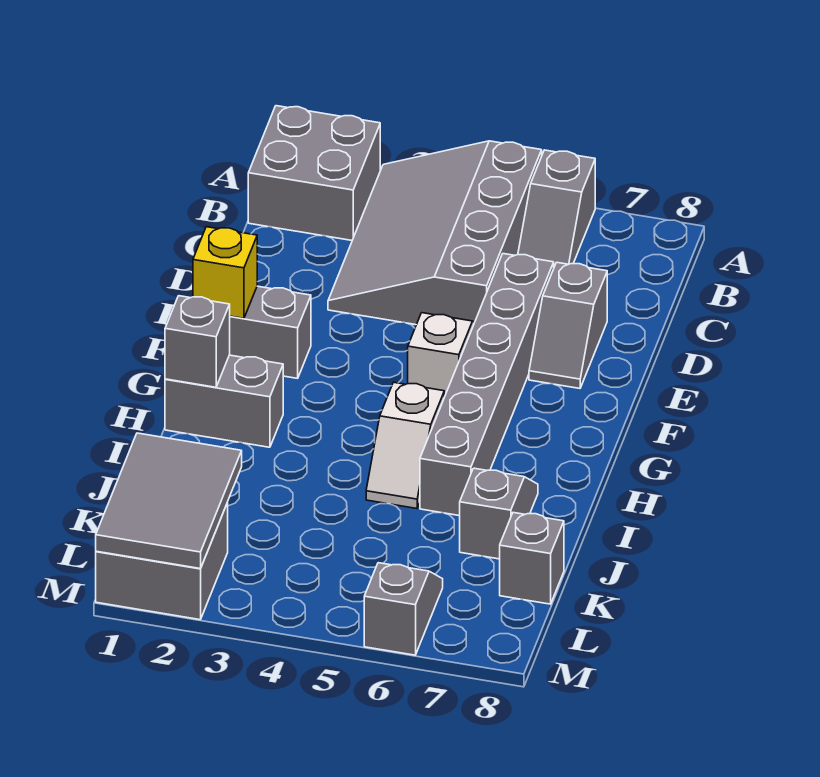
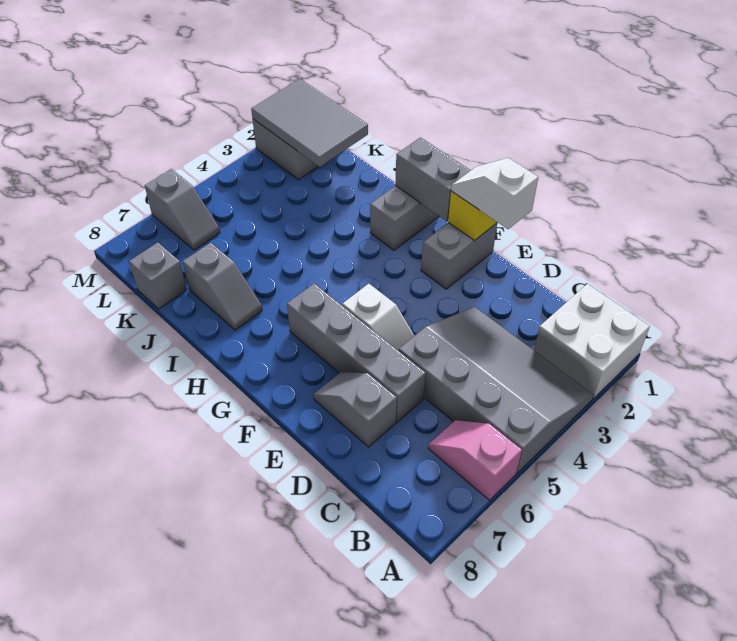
grey brick A1:B2 level 1 -> white brick A1:B2 level 1
grey slope A6:B6 level 1 top A -> pink slope A6:B6 level 1 top A
grey brick D6:I6 level 1 -> grey brick D6:G6 level 1
grey brick H1 level 2 -> grey brick G1:H1 level 2
white slope H5:I5 level 1 top H -> white slope E1:F1 level 3 top E

